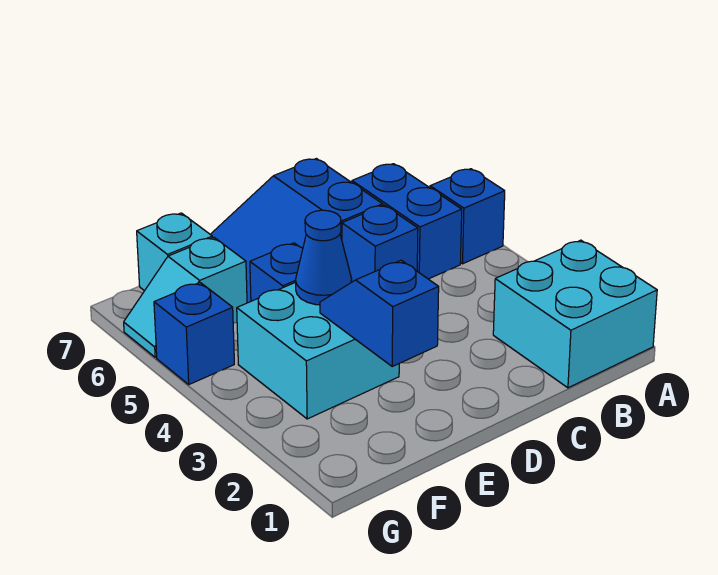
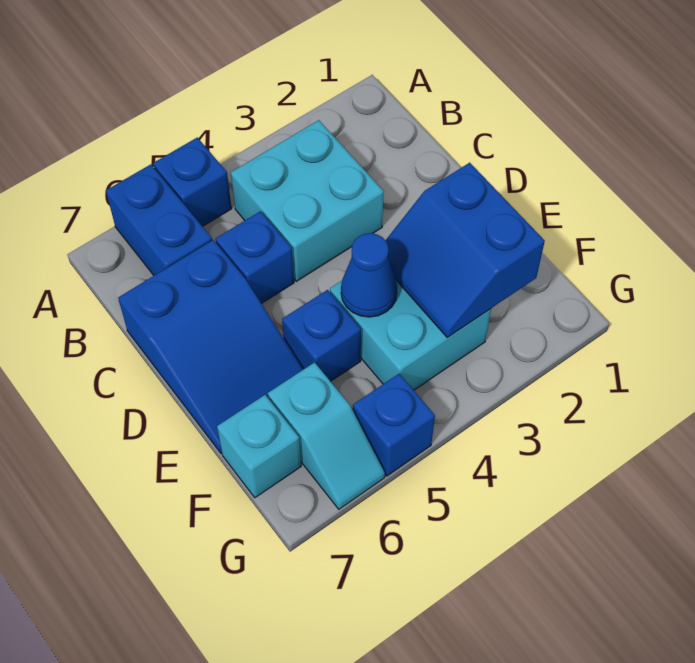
cyan brick A1:B2 level 1 -> cyan brick B3:C4 level 1
blue brick B5:B6 level 1 -> blue brick A6:B6 level 1
blue slope E2:E3 level 2 top 2 -> blue slope E2:F3 level 2 top 2

